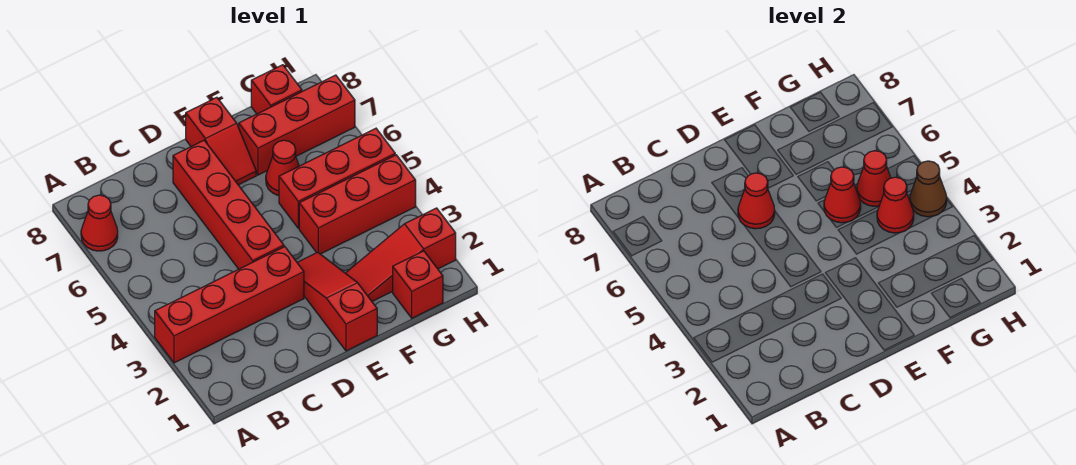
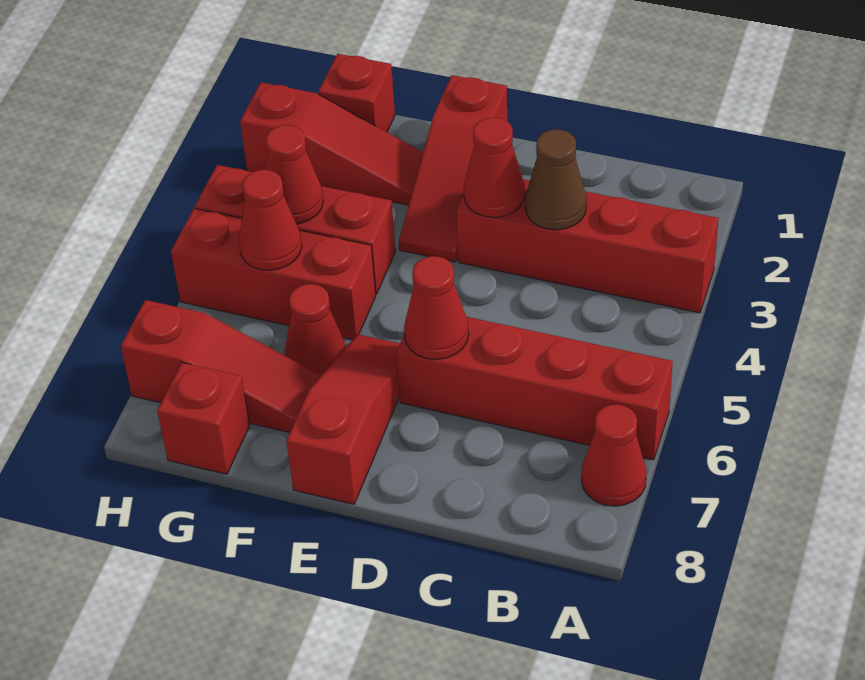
red brick D4:D7 level 1 -> red brick A6:D6 level 1
red slope E7:E8 level 1 top 8 -> red slope E6:E8 level 1 top 8
red cone F5 level 2 -> red cone D3 level 2
red brick F7:H7 level 1 -> red slope F7:H7 level 1 top H
brown cone H4 level 2 -> brown cone C3 level 2

